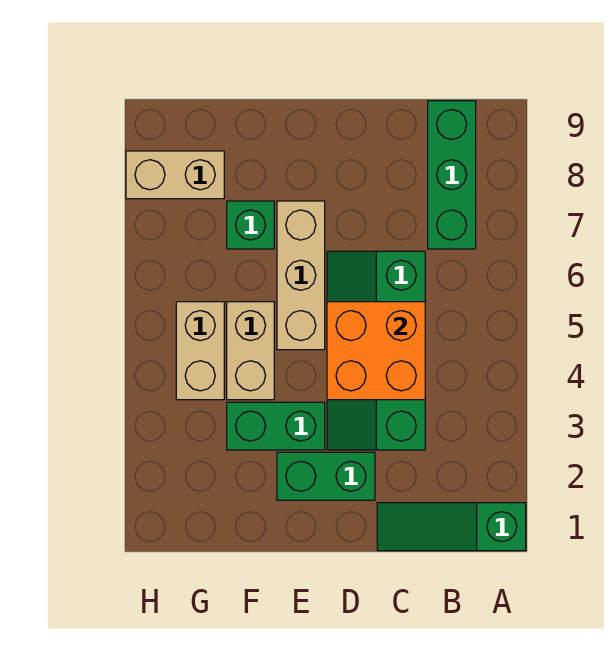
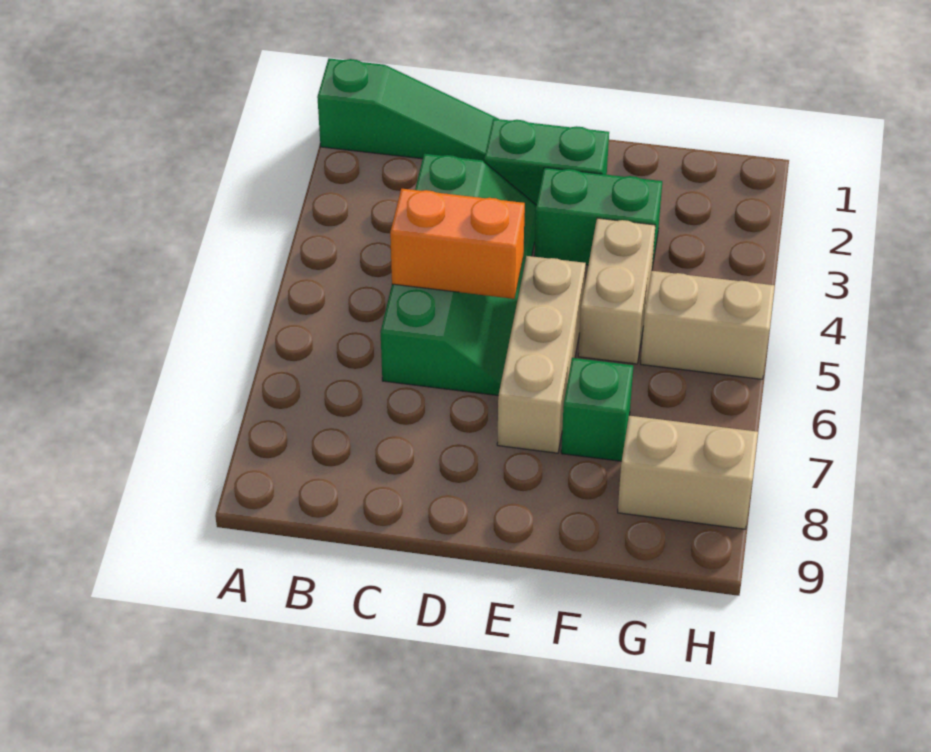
green brick B7:B9 level 1 -> none
orange brick C4:D5 level 2 -> orange brick C5:D5 level 2
tan brick G4:G5 level 1 -> tan brick G5:H5 level 1

